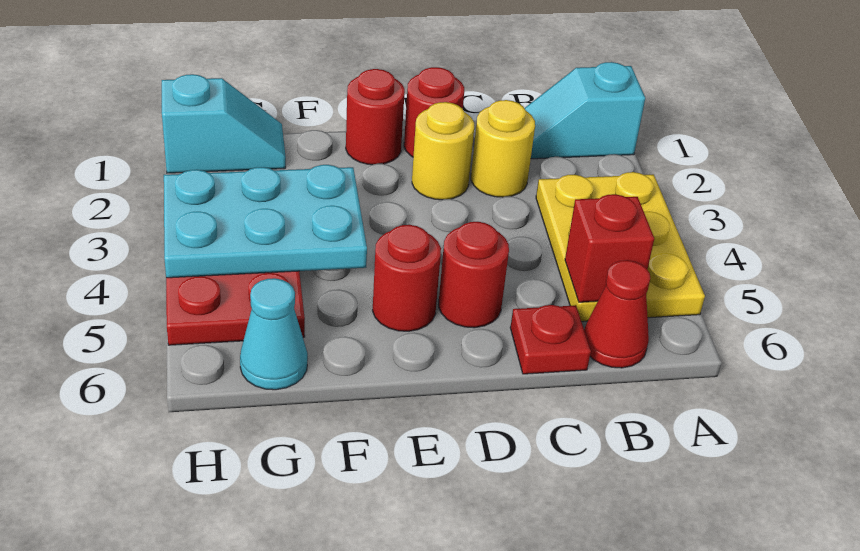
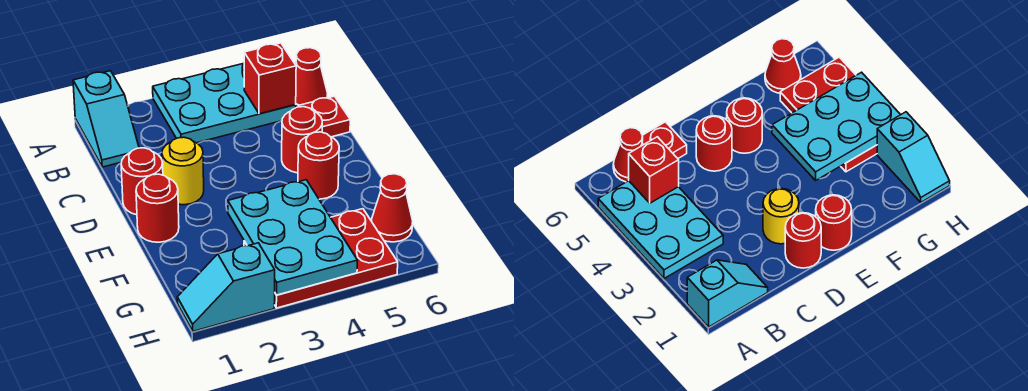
yellow plate A3:B5 level 1 -> cyan plate A3:B5 level 1
yellow round brick C2 level 1 -> none
cyan slope G1:H1 level 1 top H -> cyan slope H1:H2 level 1 top 2
cyan cone G6 level 1 -> red cone G6 level 1

